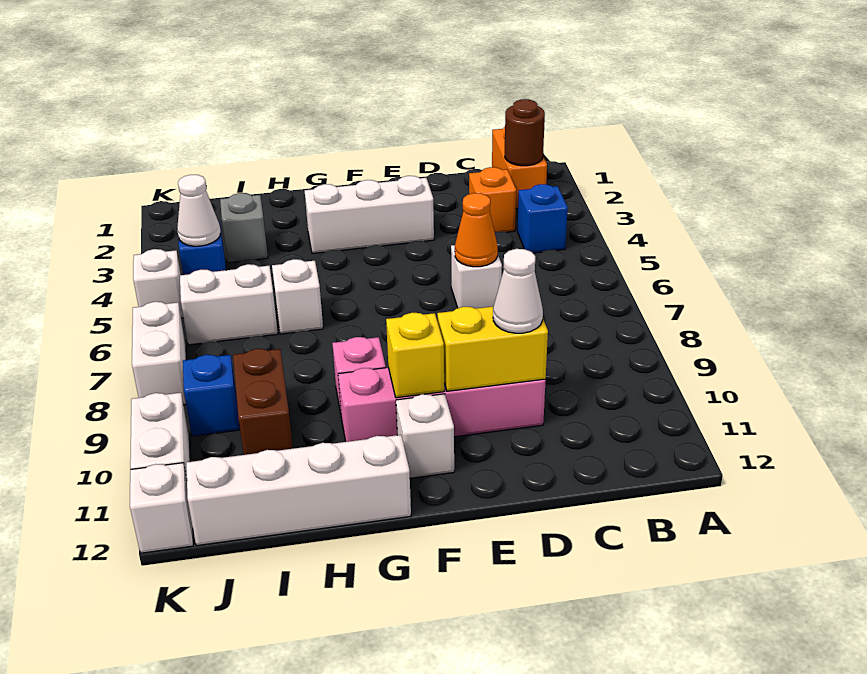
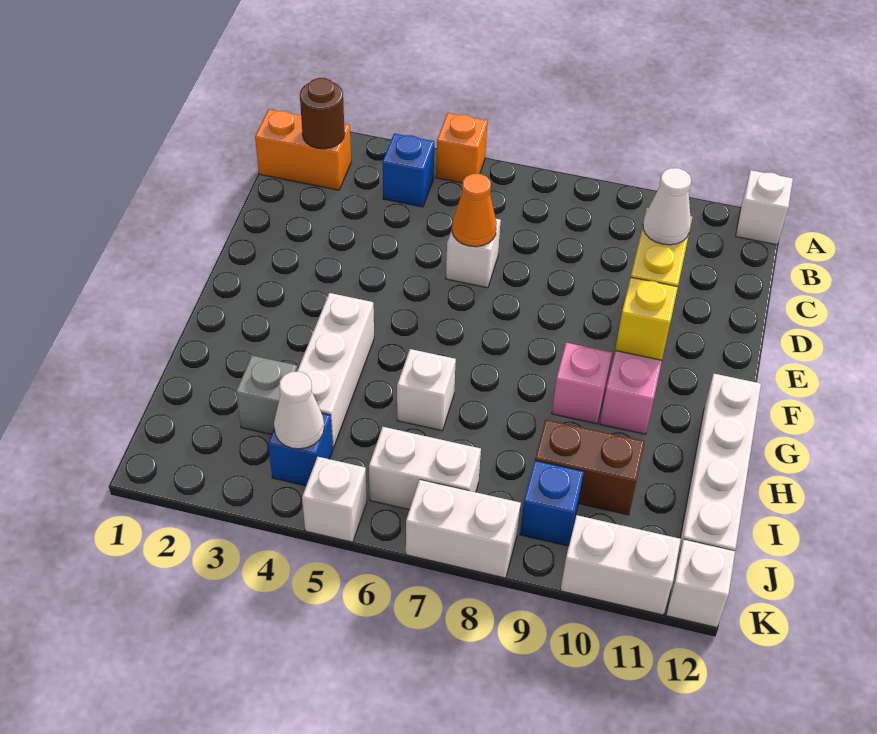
orange brick C3 level 1 -> orange brick A5 level 1
white brick E3:G3 level 1 -> white brick G4:I4 level 1
white brick F11 level 1 -> white brick A12 level 1
white brick I6:J6 level 1 -> white brick J6:J7 level 1

